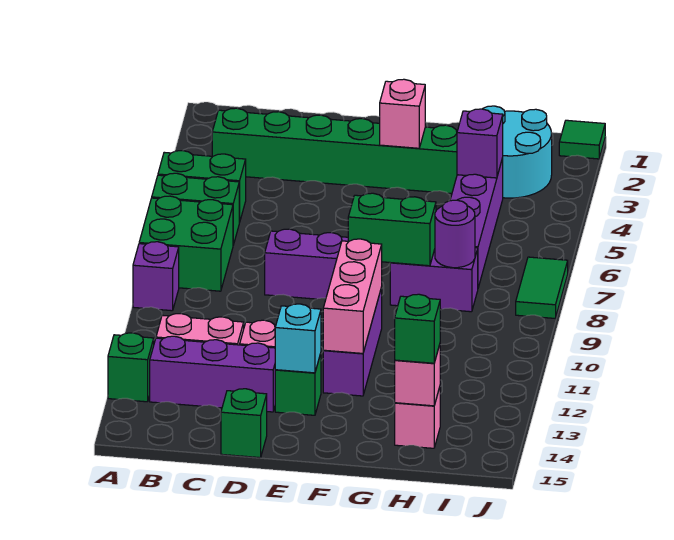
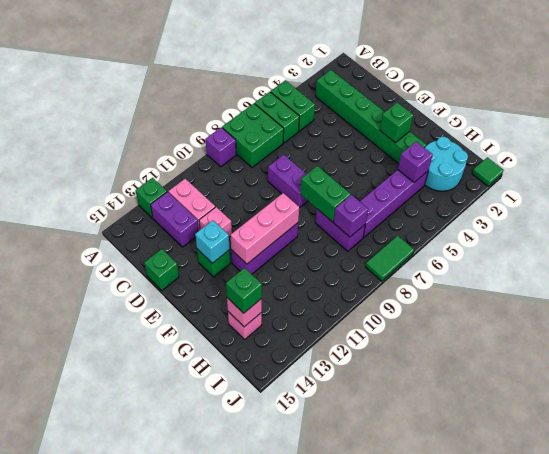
purple brick B13:D13 level 1 -> purple brick B13:C13 level 1
pink brick F3 level 2 -> green brick F3 level 2
purple round brick H8 level 2 -> purple brick H8 level 2

